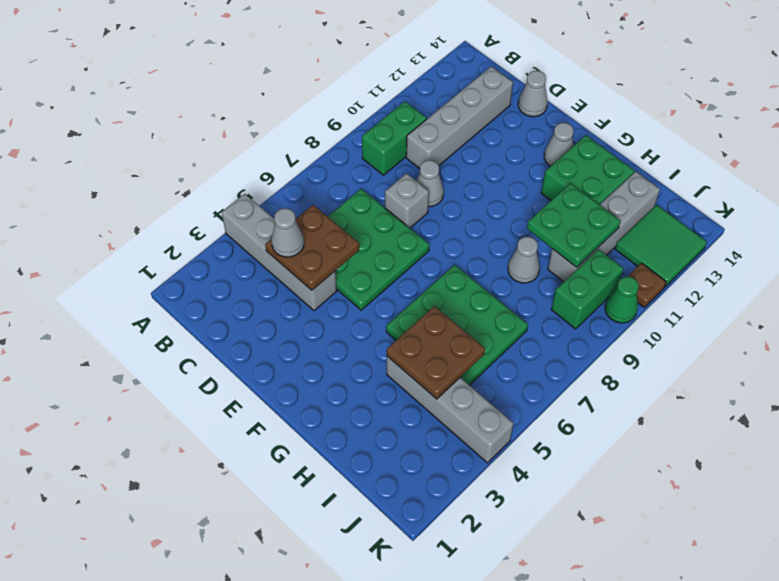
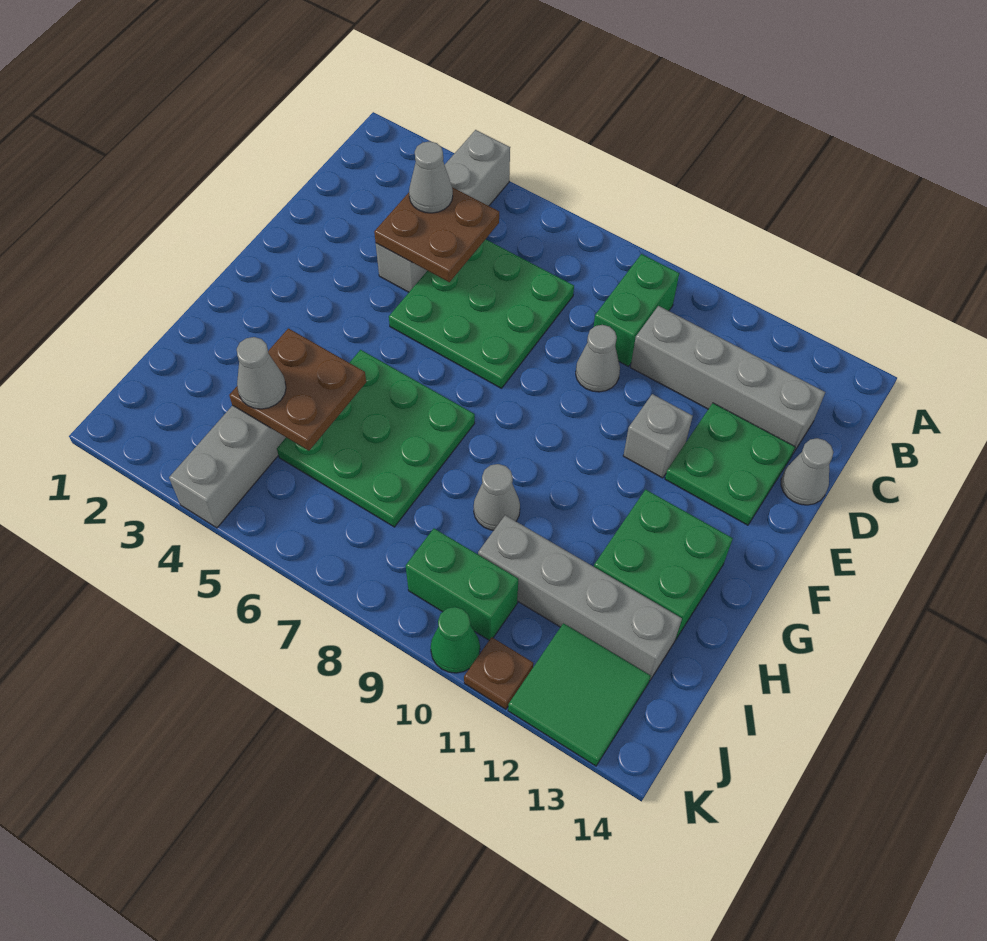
green brick B9:B10 level 1 -> green brick B9:C9 level 1
grey brick D8 level 1 -> grey brick E11 level 1
grey cone F13 level 1 -> grey cone I4 level 3
green plate H10:I11 level 2 -> green plate D12:E13 level 1

